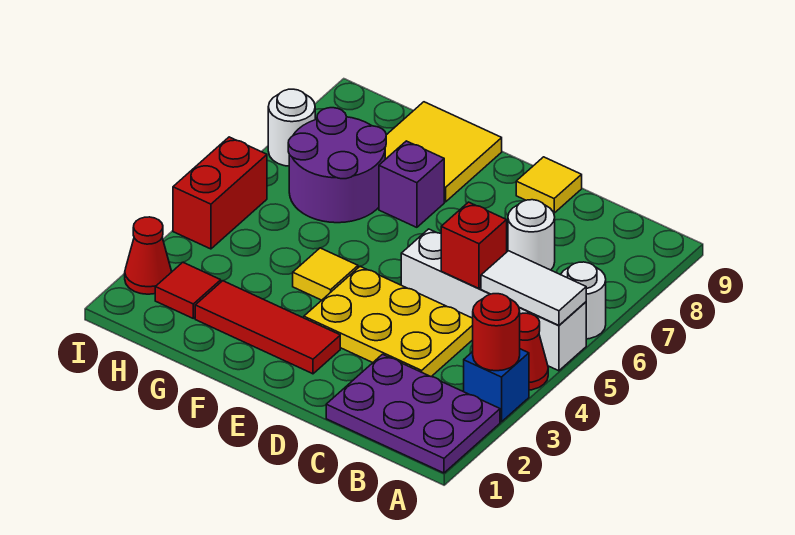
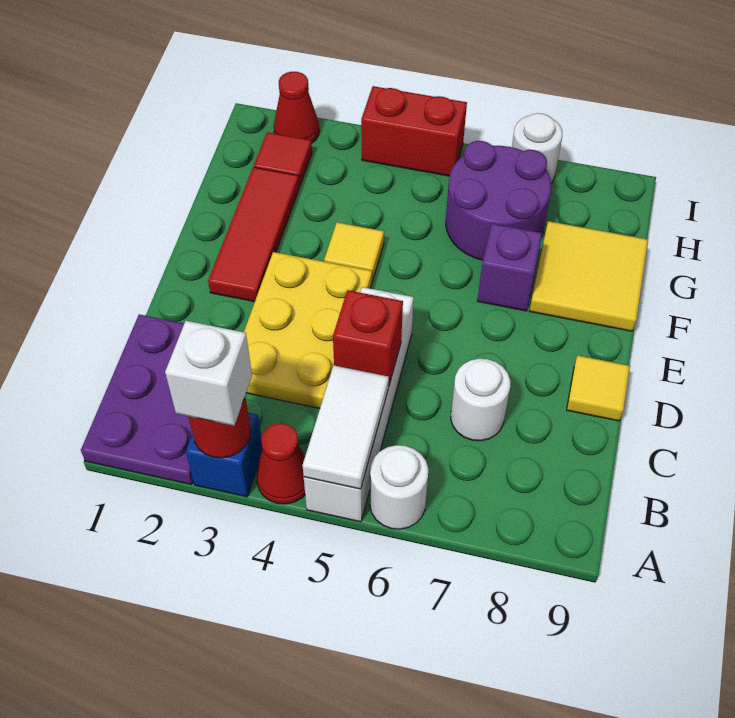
none -> white brick A3 level 3

